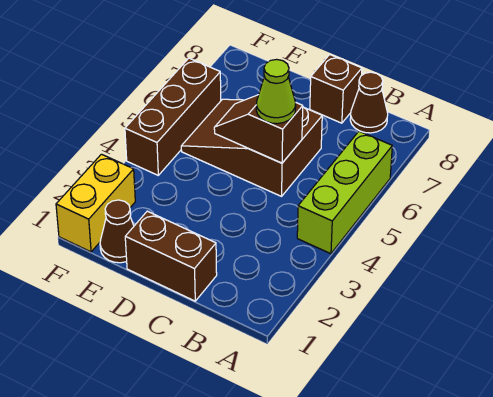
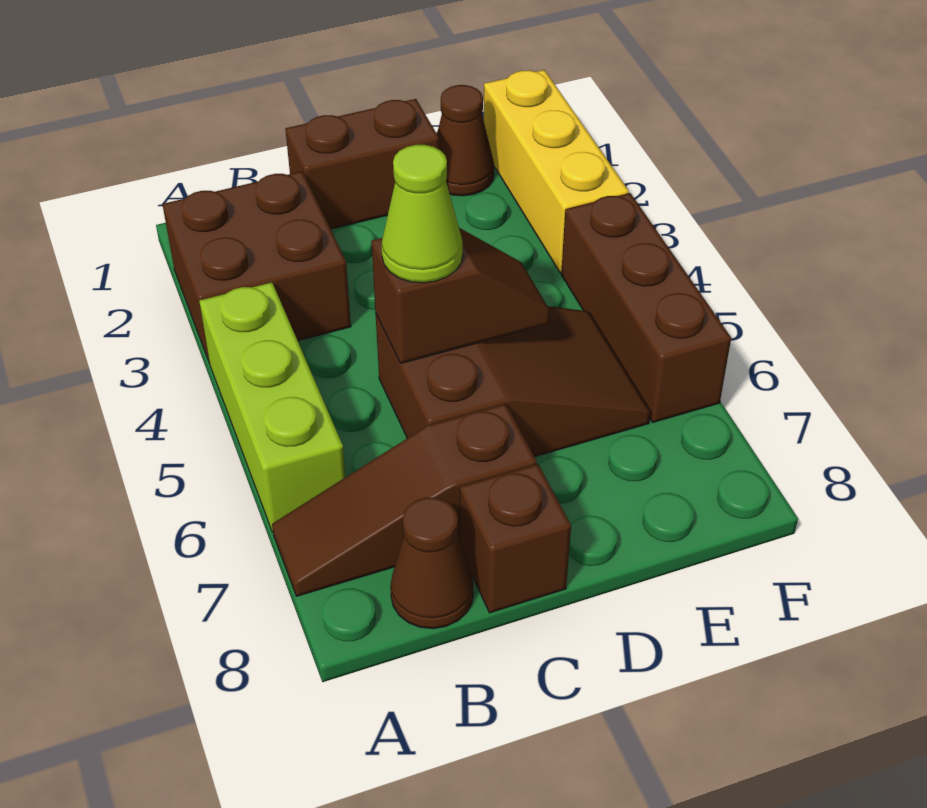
none -> brown brick A2:B3 level 1
none -> brown slope A7:C7 level 1 top C
yellow brick F1:F2 level 1 -> yellow brick F1:F3 level 1

